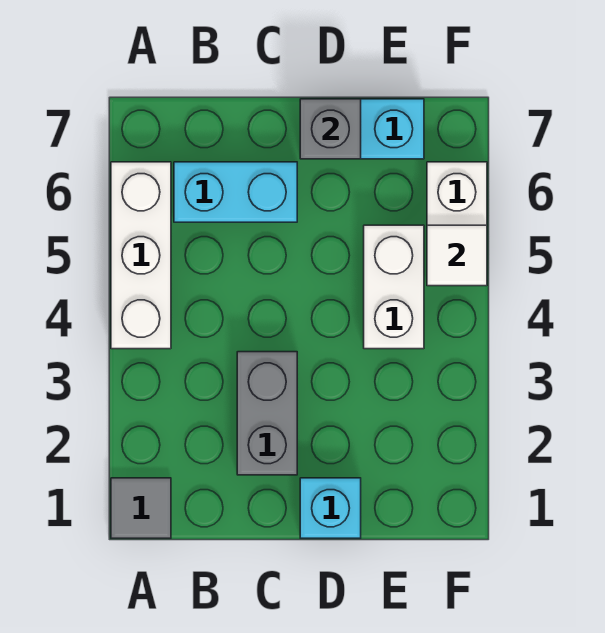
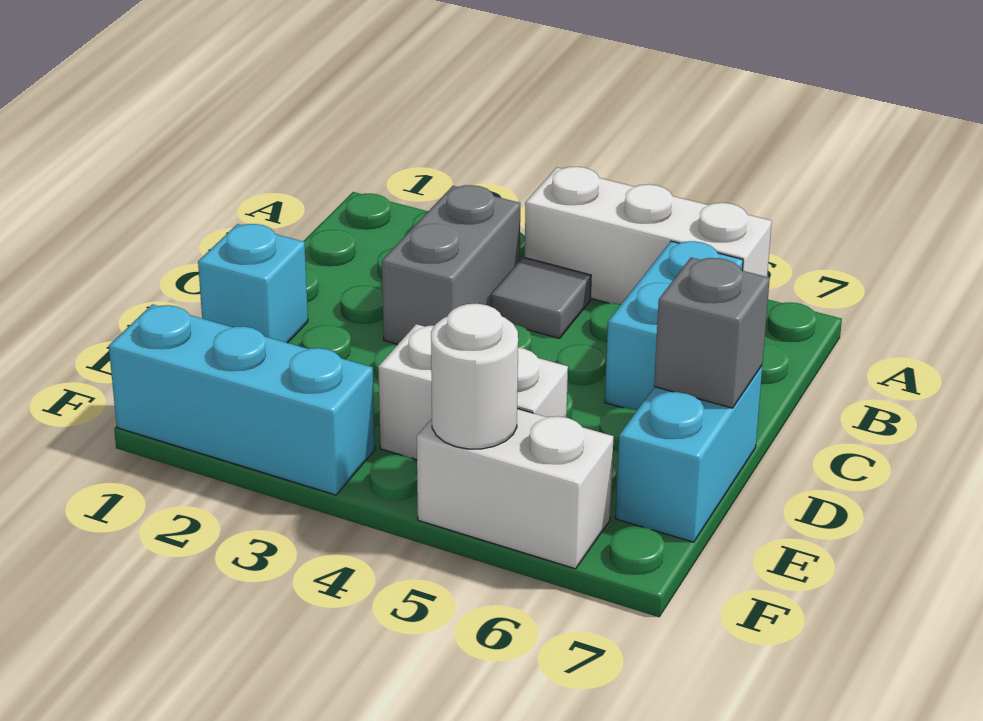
grey tile A1 level 1 -> grey tile B4 level 1
grey brick C2:C3 level 1 -> grey brick B3:C3 level 1
none -> cyan brick F1:F3 level 1
white tile F5 level 2 -> white round brick F5 level 2

